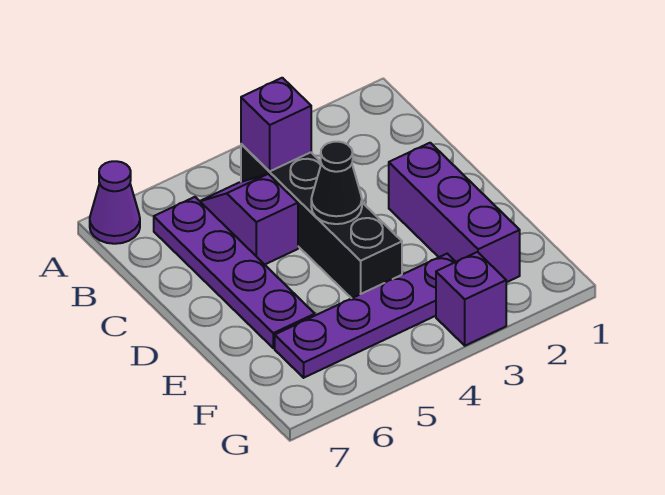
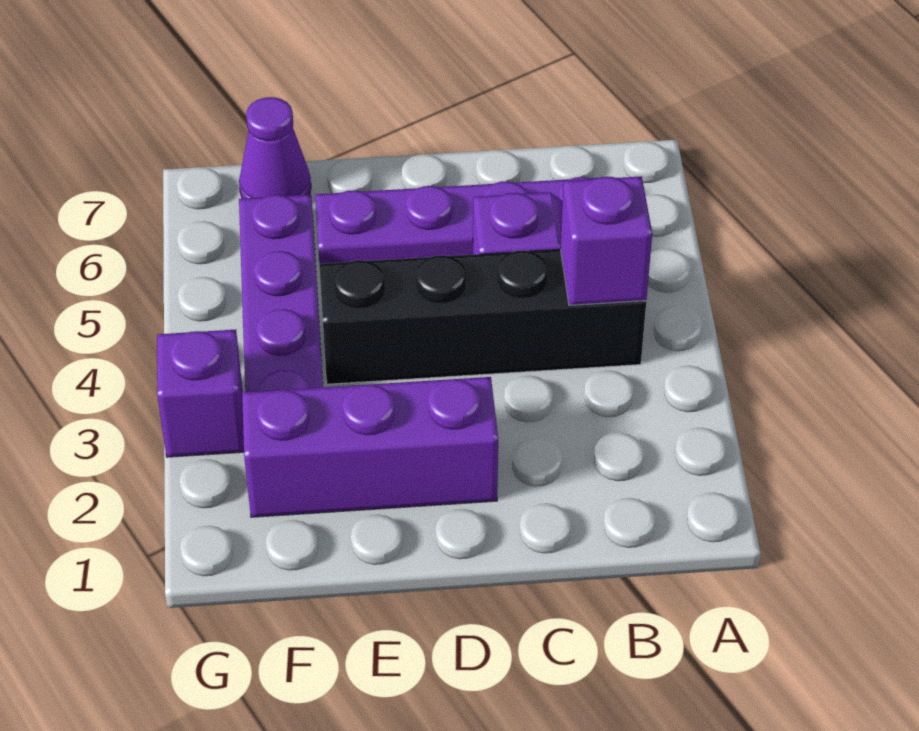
purple cone A7 level 1 -> purple cone F7 level 1
black cone D4 level 2 -> none

